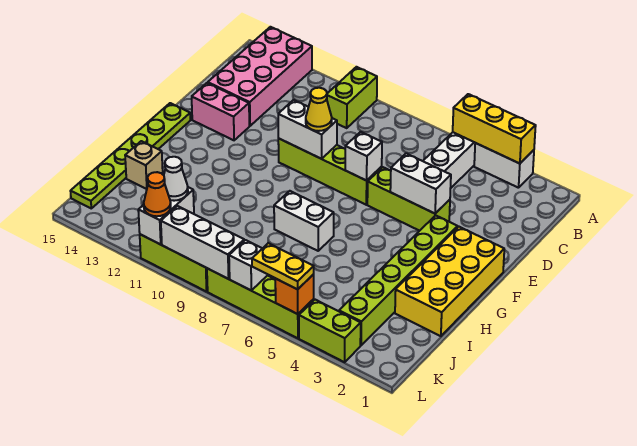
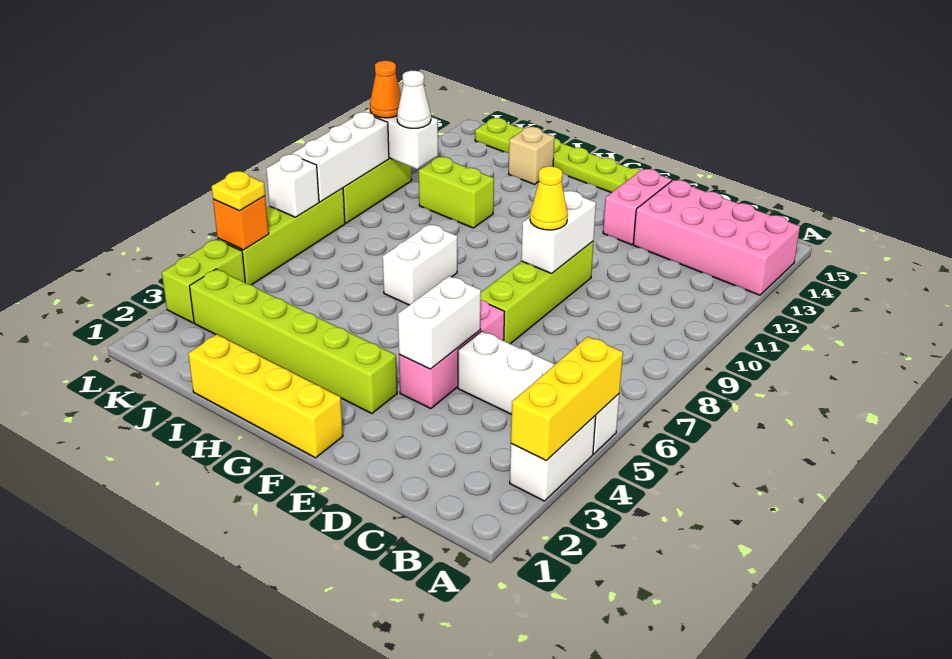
lime brick A10:B10 level 1 -> lime brick I11:J11 level 1
lime brick E4:E6 level 1 -> pink brick E4:E6 level 1
white brick E7 level 2 -> none
yellow brick F1:I2 level 1 -> yellow brick F1:I1 level 1
yellow plate L5:L6 level 3 -> yellow plate L5 level 3

